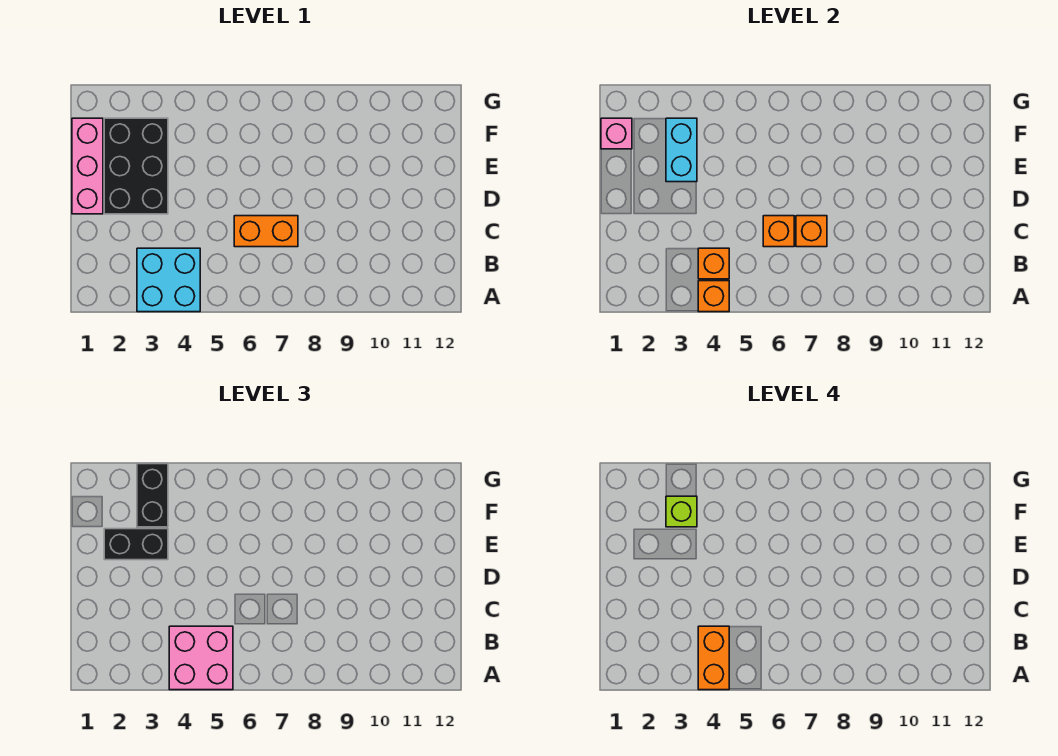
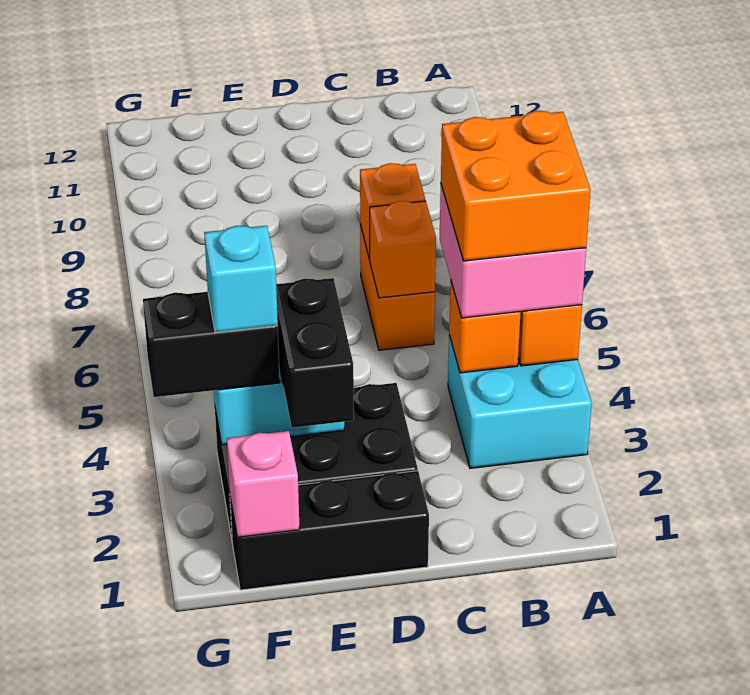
orange brick A4:B4 level 4 -> orange brick A4:B5 level 4
pink brick D1:F1 level 1 -> black brick D1:F1 level 1
lime brick F3 level 4 -> cyan brick F3 level 4

